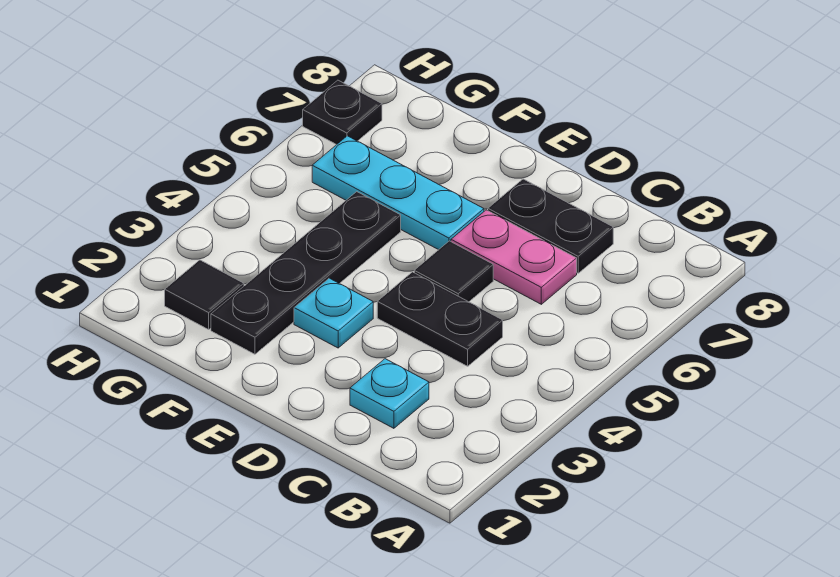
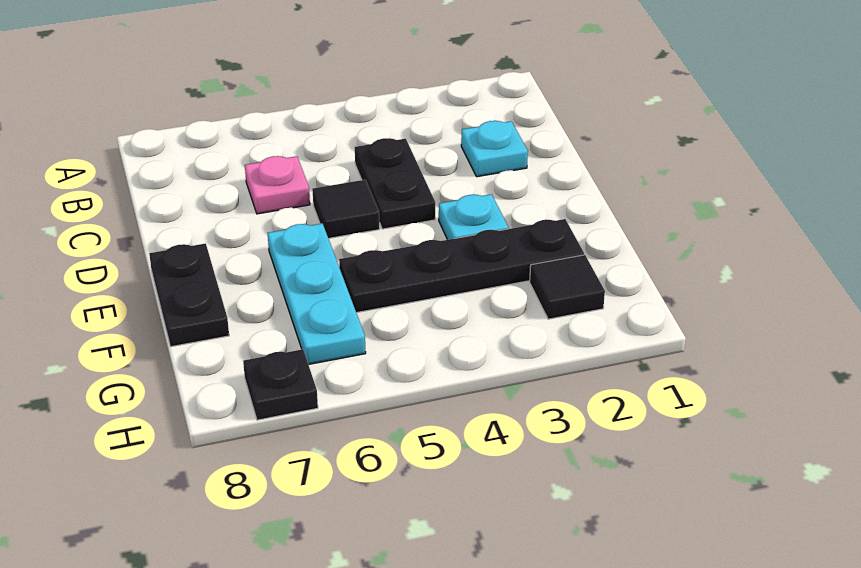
pink plate C6:D6 level 1 -> pink plate C6 level 1
black plate C7:D7 level 1 -> black plate E8:F8 level 1

